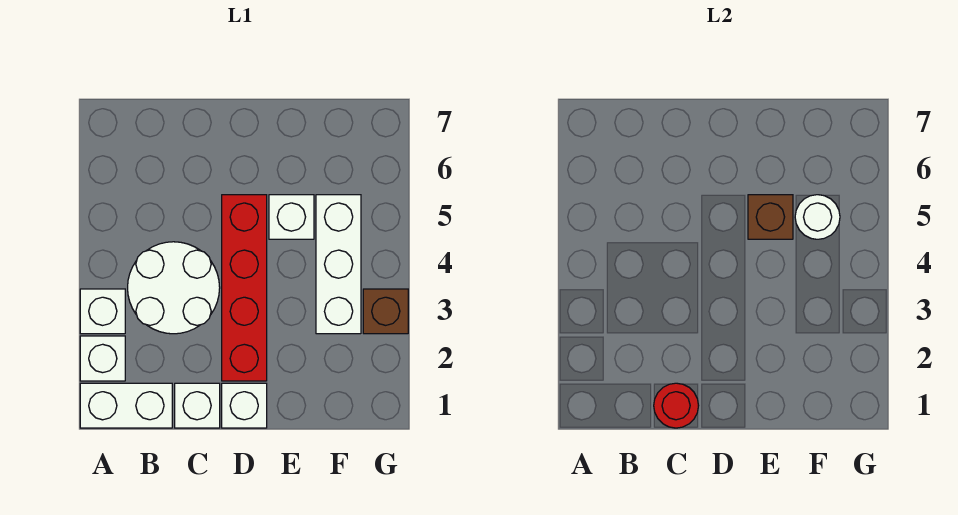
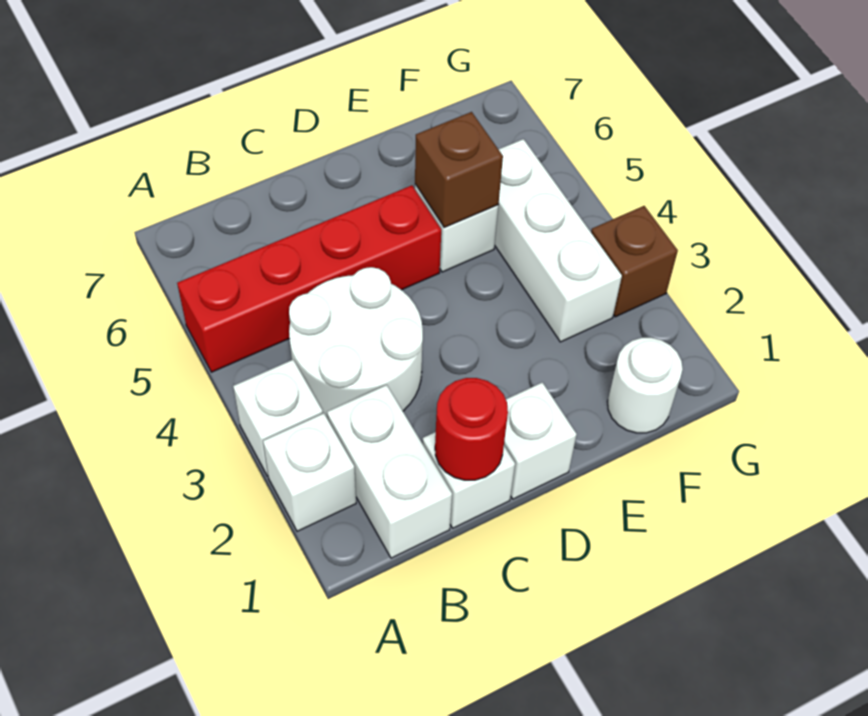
white brick A1:B1 level 1 -> white brick B1:B2 level 1
red brick D2:D5 level 1 -> red brick A5:D5 level 1
white round brick F5 level 2 -> white round brick F1 level 1

